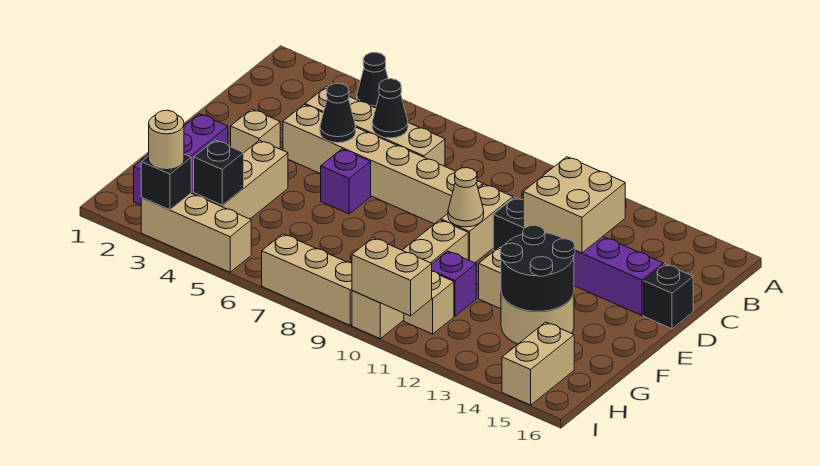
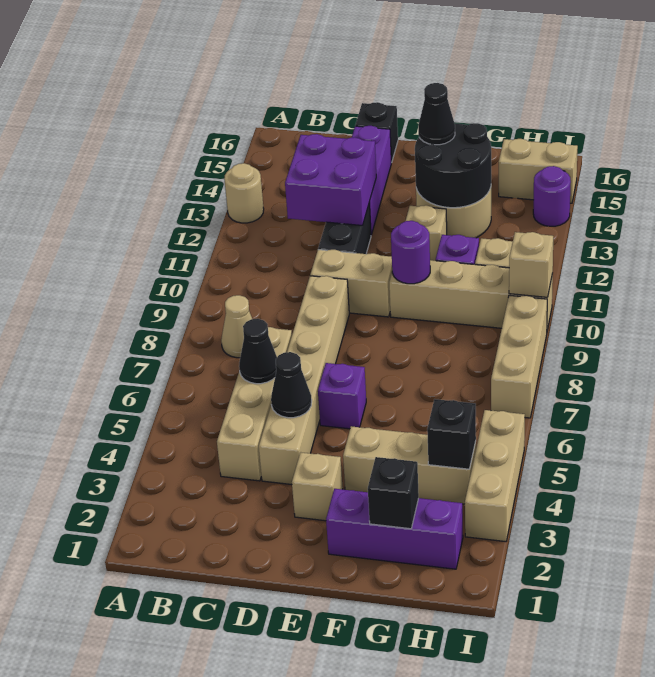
black cone A4 level 1 -> black cone F14 level 3
tan brick C12:D13 level 2 -> purple brick C12:D13 level 2
tan cone E10 level 2 -> tan cone B8 level 1
none -> purple round brick F10 level 2
black brick I3 level 2 -> black brick G2 level 2
tan round brick I3 level 3 -> tan round brick A13 level 1
tan brick I10:I11 level 2 -> tan brick I10 level 2
none -> purple round brick I14 level 1

